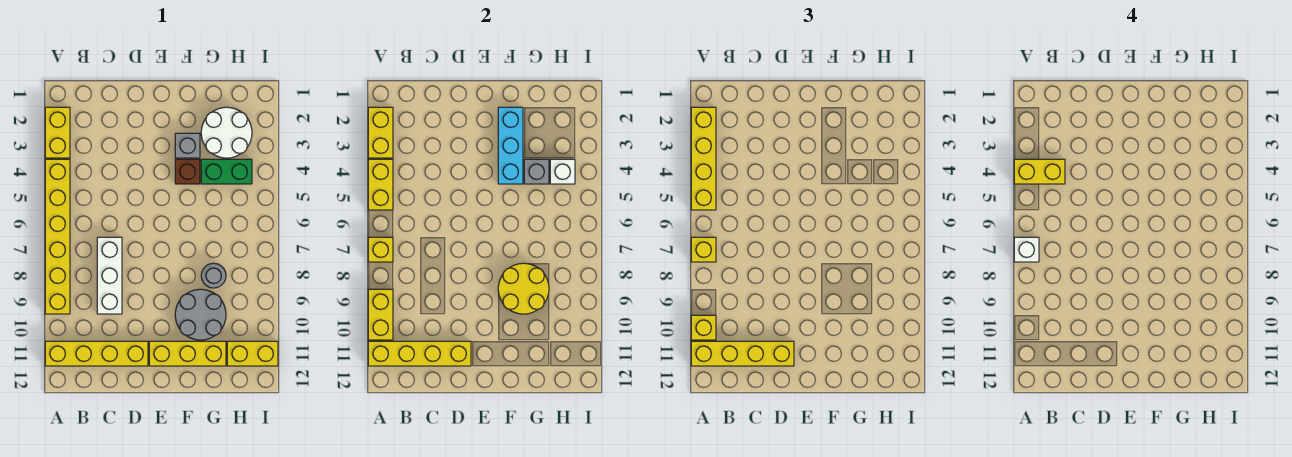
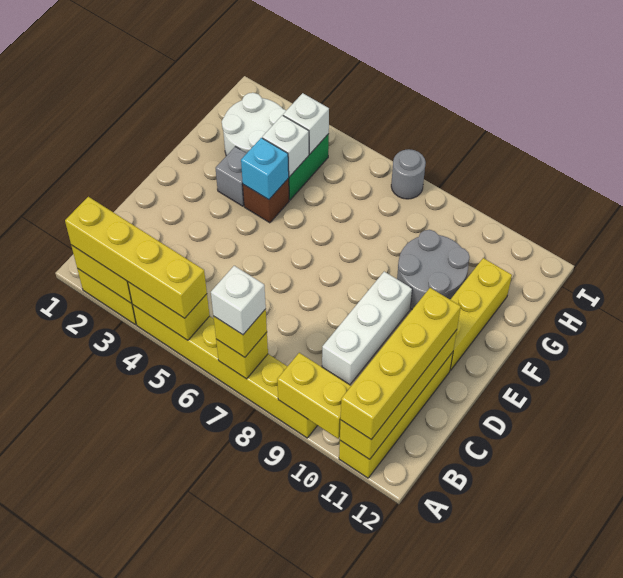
yellow brick A4:B4 level 4 -> none
yellow brick A10 level 3 -> none
white brick C7:C9 level 1 -> white brick C9:E9 level 1
cyan brick F2:F4 level 2 -> cyan brick F4 level 2
yellow round brick F8:G9 level 2 -> none
grey brick G4 level 2 -> white brick G4 level 2
grey round brick G8 level 1 -> grey round brick I7 level 1
yellow brick H11:I11 level 1 -> none

